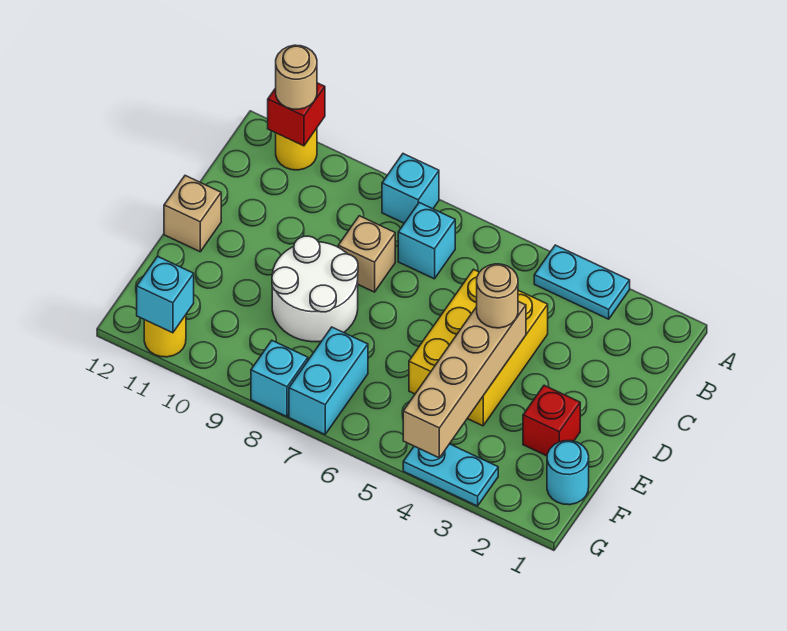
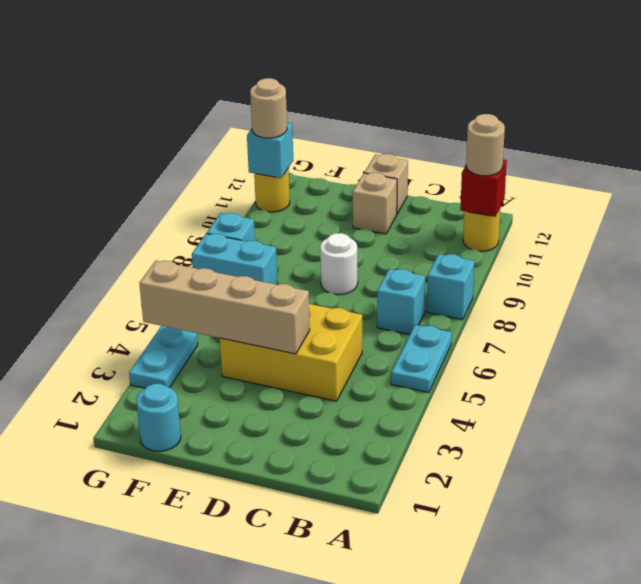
cyan plate A3:A4 level 1 -> cyan plate A5:A6 level 1
tan brick C8 level 1 -> tan brick D11 level 1
tan round brick D4 level 3 -> tan round brick G11 level 3
white round brick D8:E9 level 1 -> white round brick D8 level 1
red brick E2 level 1 -> none

